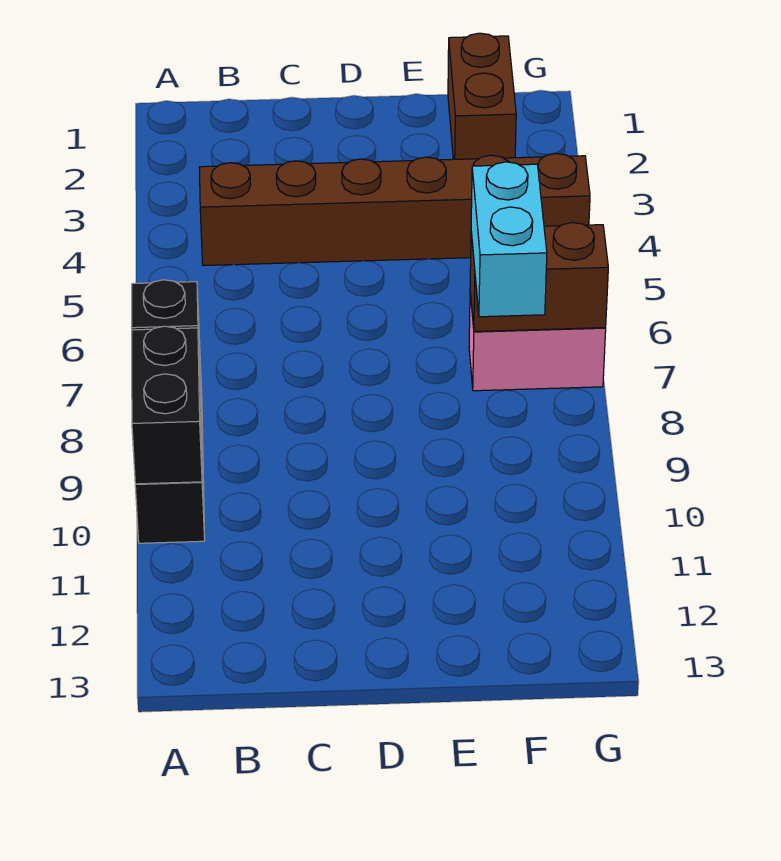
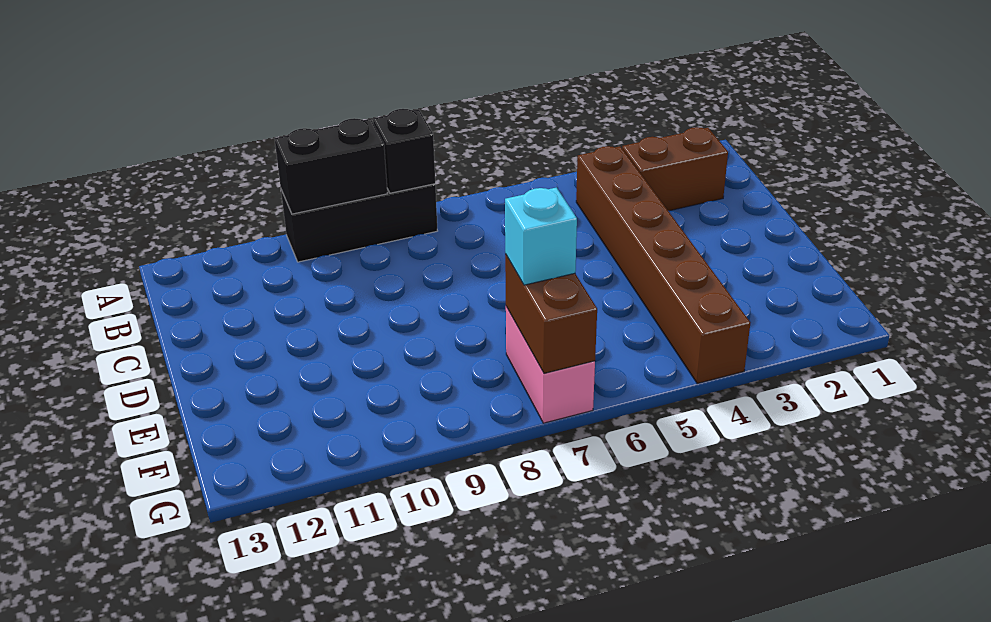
brown brick F1:F2 level 1 -> brown brick B2:B3 level 1
cyan brick F7:F8 level 3 -> cyan brick F7 level 3

